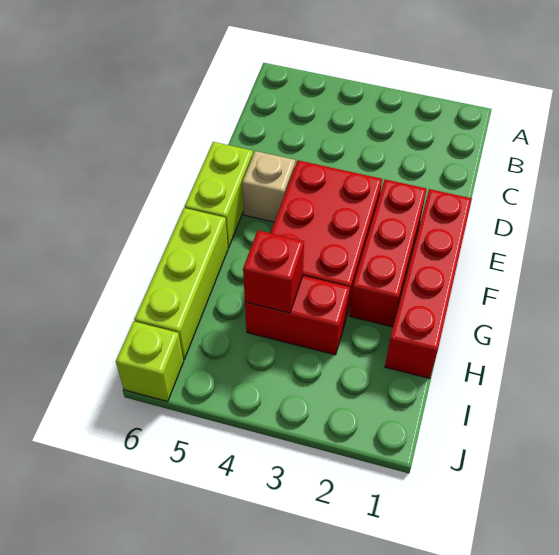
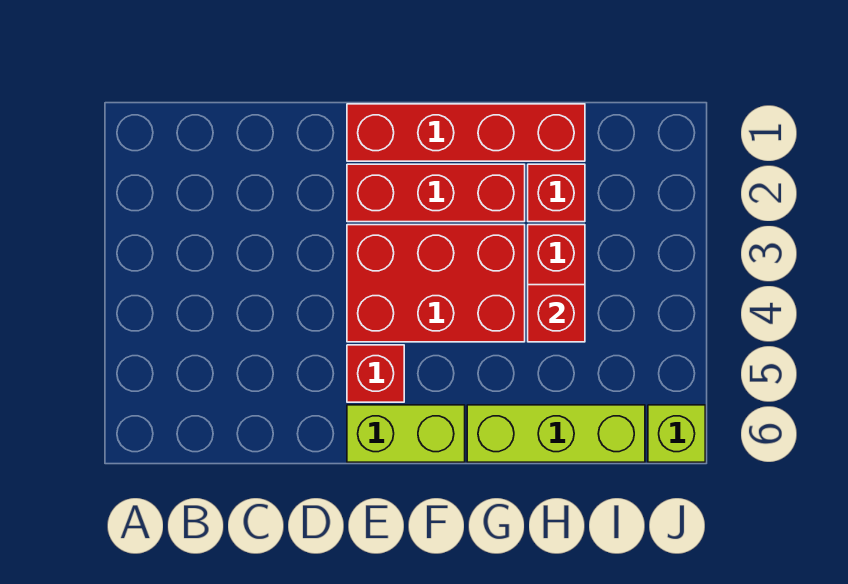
tan brick E5 level 1 -> red brick E5 level 1
none -> red brick H2 level 1

